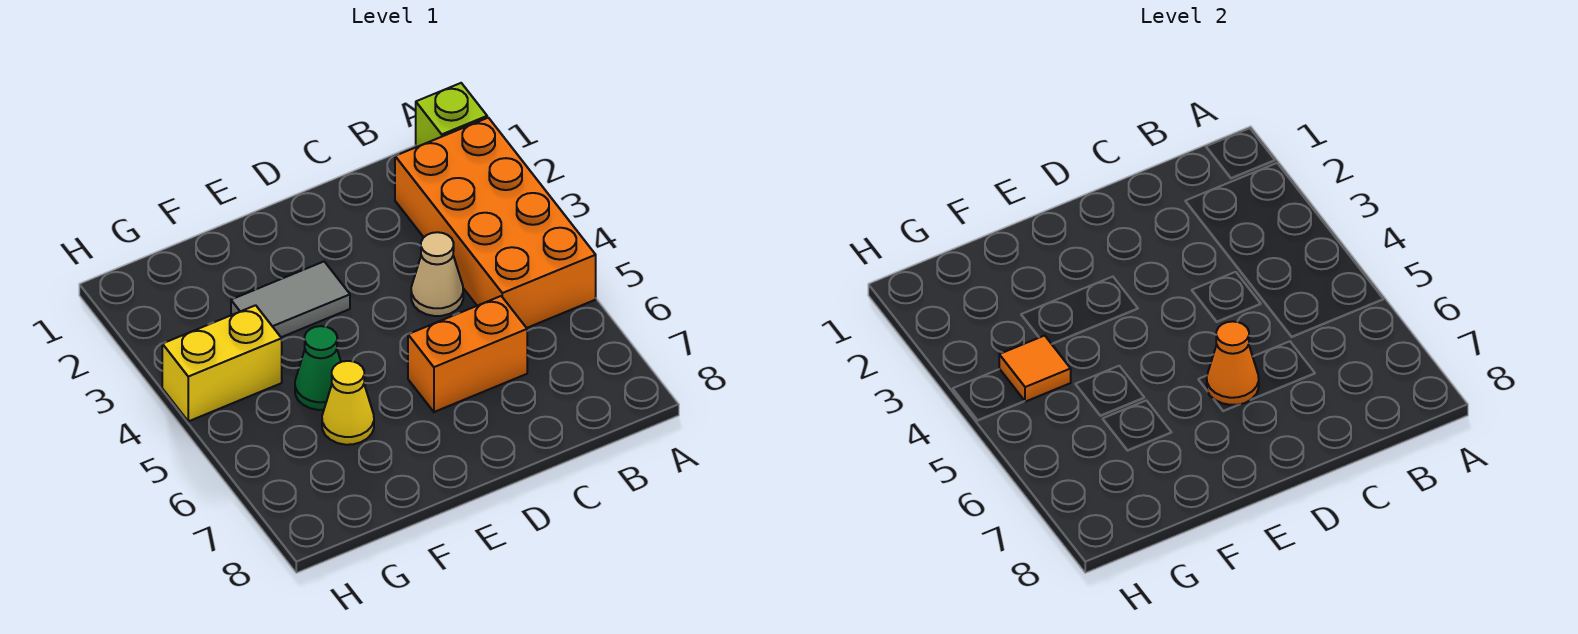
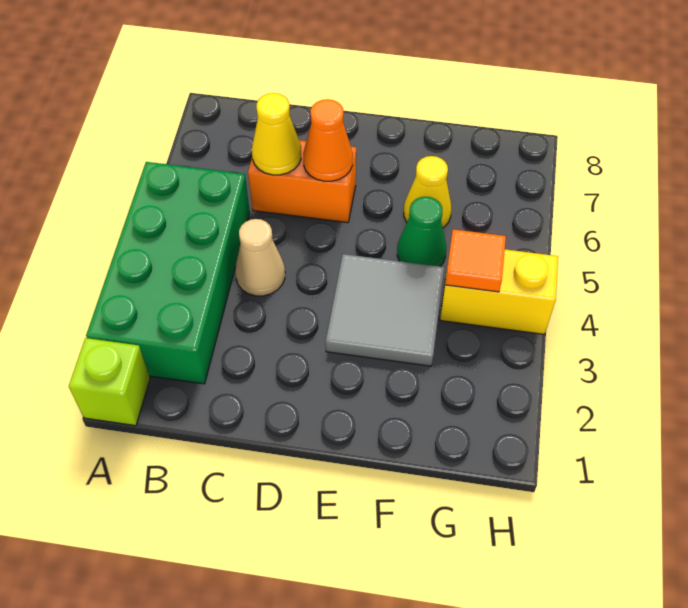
orange brick A2:B5 level 1 -> green brick A2:B5 level 1
none -> yellow cone C6 level 2
grey tile E3:F3 level 1 -> grey tile E3:F4 level 1

